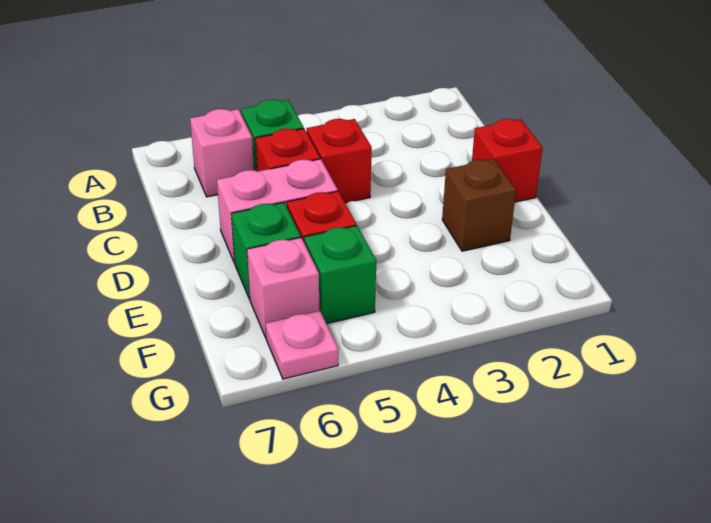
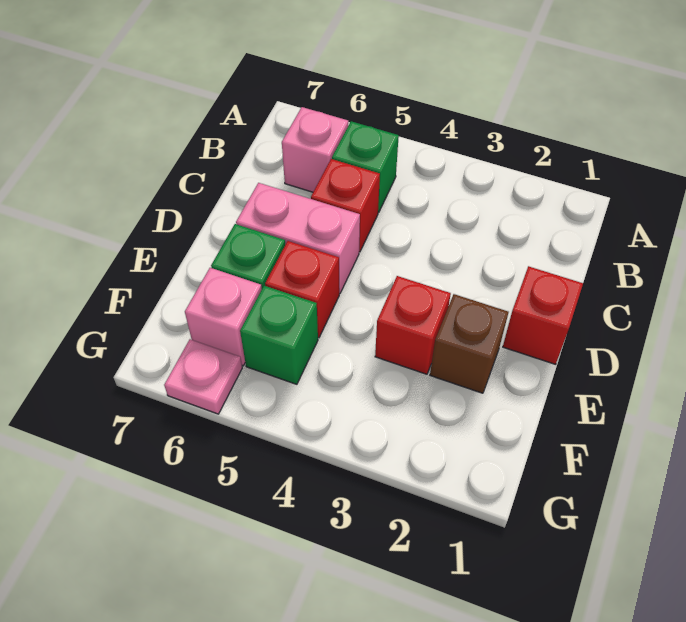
red brick C4 level 1 -> red brick E3 level 1

